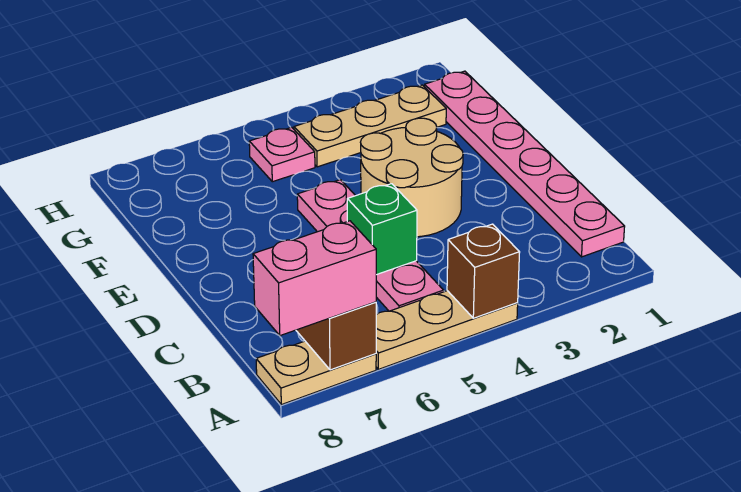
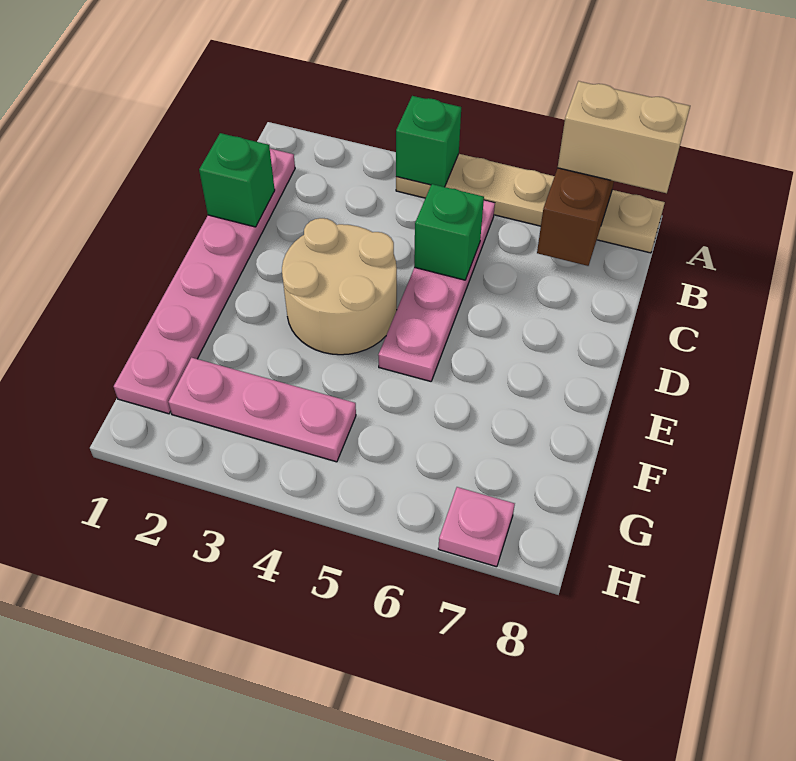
brown brick A4 level 2 -> green brick A4 level 2
pink brick A7:A8 level 3 -> tan brick A7:A8 level 3
none -> green brick C1 level 2
tan plate G2:G4 level 1 -> pink plate G2:G4 level 1
pink plate G5 level 1 -> pink plate H7 level 1

